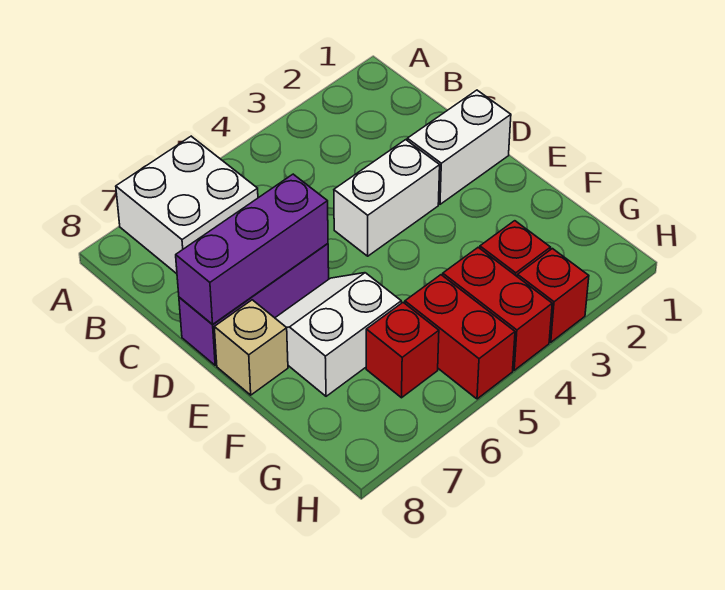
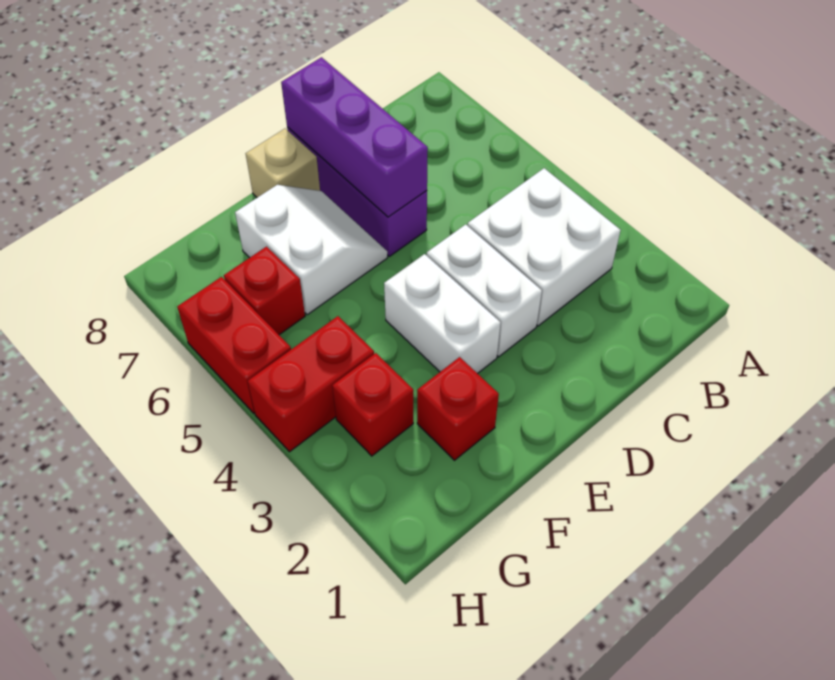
white brick A6:B7 level 1 -> white brick B3:C4 level 1
white brick D1:D2 level 1 -> white brick E3:E4 level 1
red brick G5:H5 level 1 -> red brick H5:H6 level 1
red brick H3 level 1 -> red brick F2 level 1

